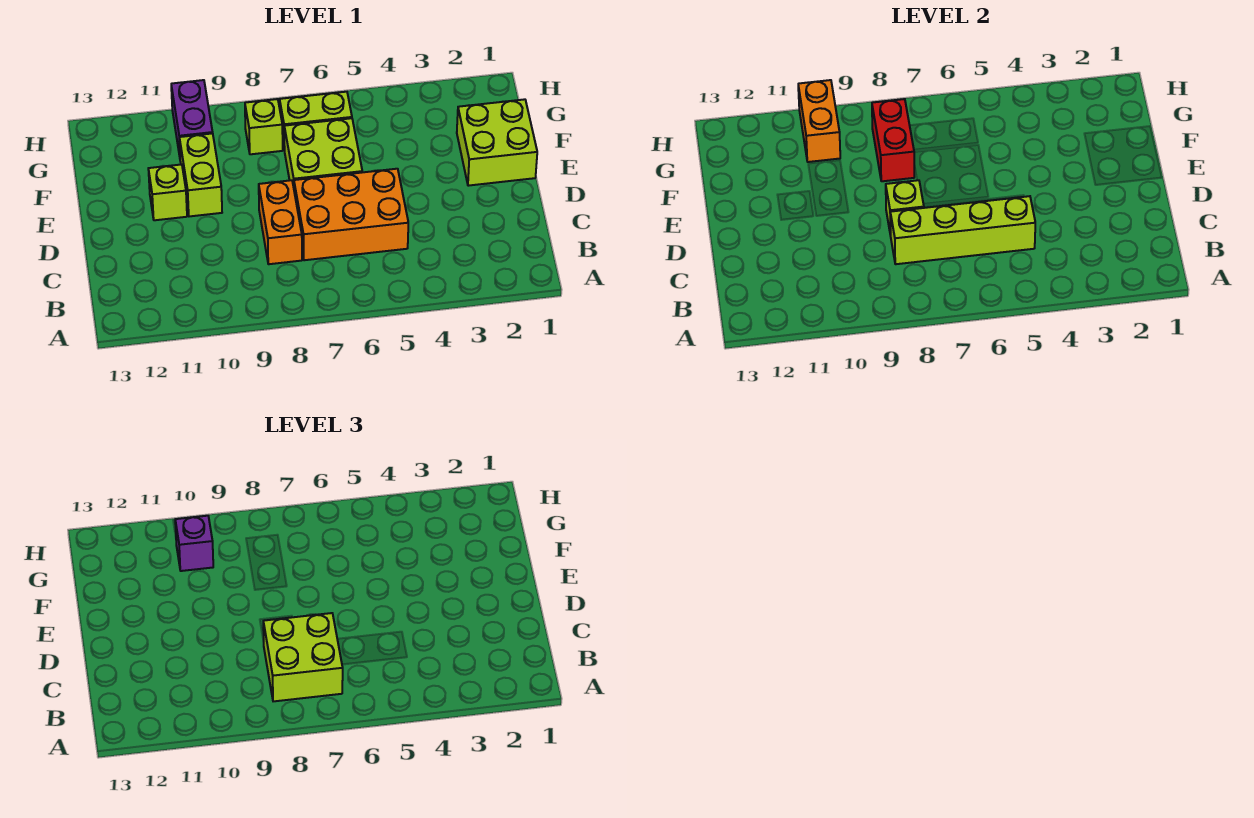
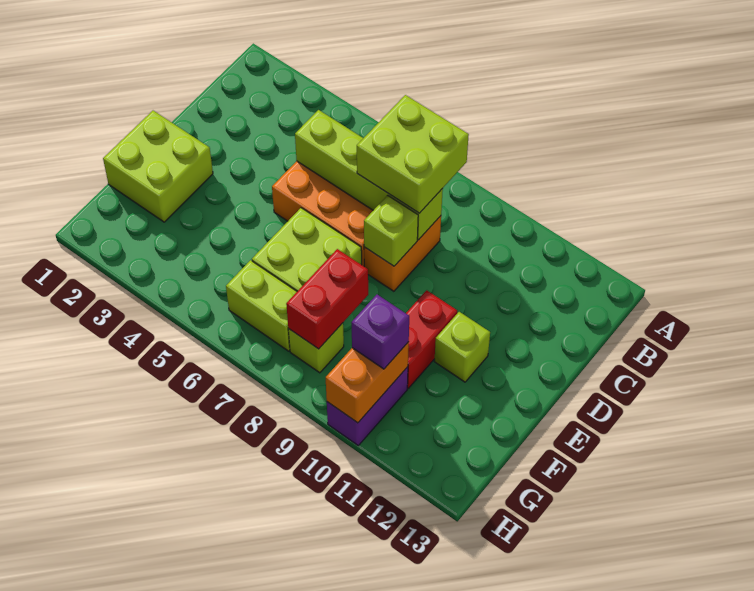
lime brick E10:F10 level 1 -> red brick E10:F10 level 1

